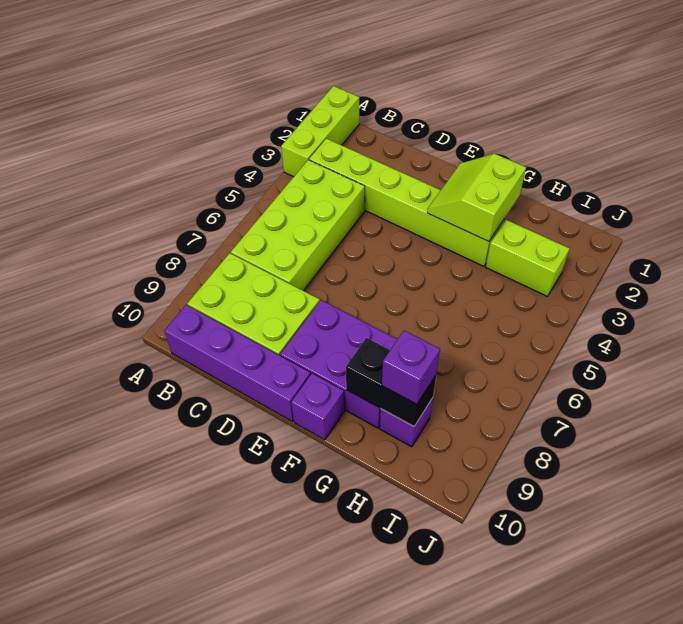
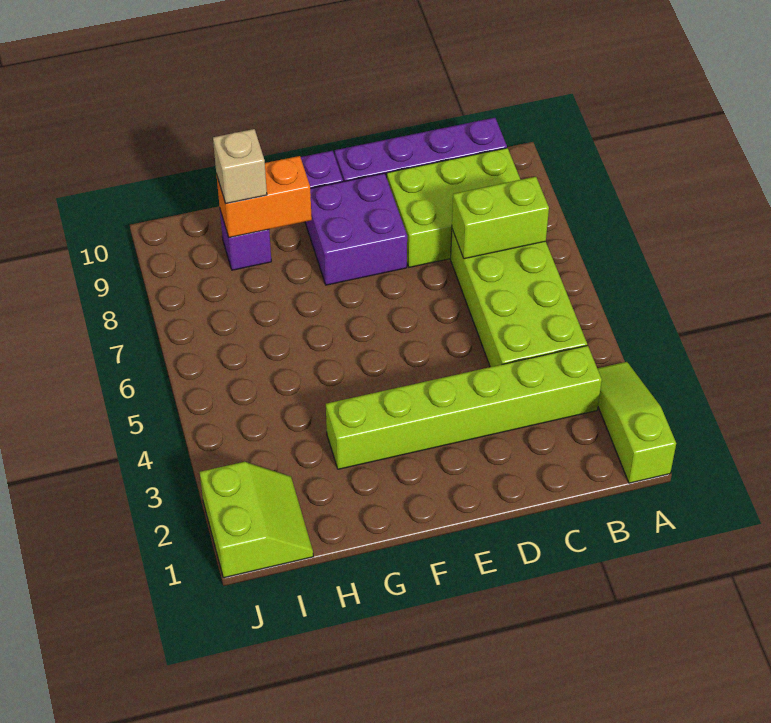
lime brick A1:A3 level 1 -> lime slope A1:A3 level 1 top 1
purple brick E8:G9 level 1 -> purple brick E8:F9 level 1
lime slope F2:G3 level 2 top G -> lime slope I1:J2 level 1 top J
black brick G9:H9 level 2 -> orange brick G9:H9 level 2
lime brick H3:I3 level 1 -> lime brick B7:C7 level 2
purple brick H9 level 3 -> tan brick H9 level 3

